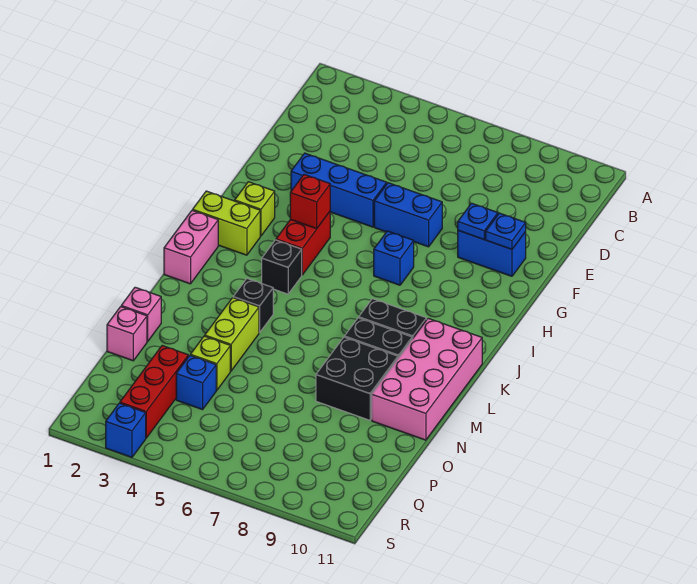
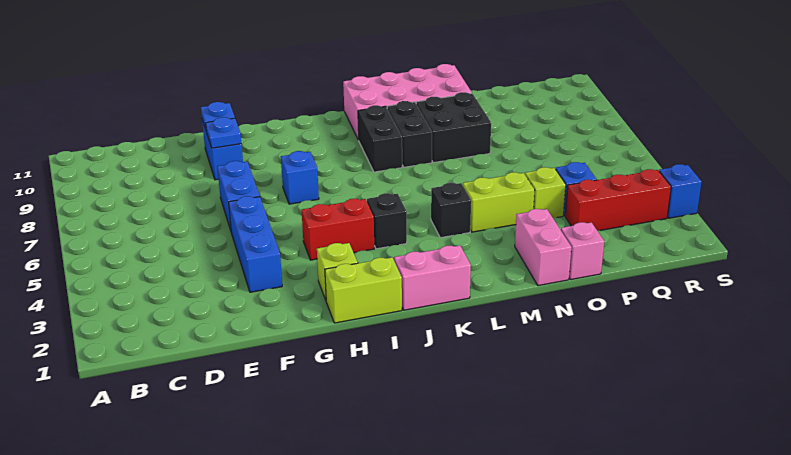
red brick H4 level 2 -> none
lime brick I1:I2 level 1 -> lime brick H1:I1 level 1
pink brick N1 level 1 -> pink brick N1:N2 level 1

